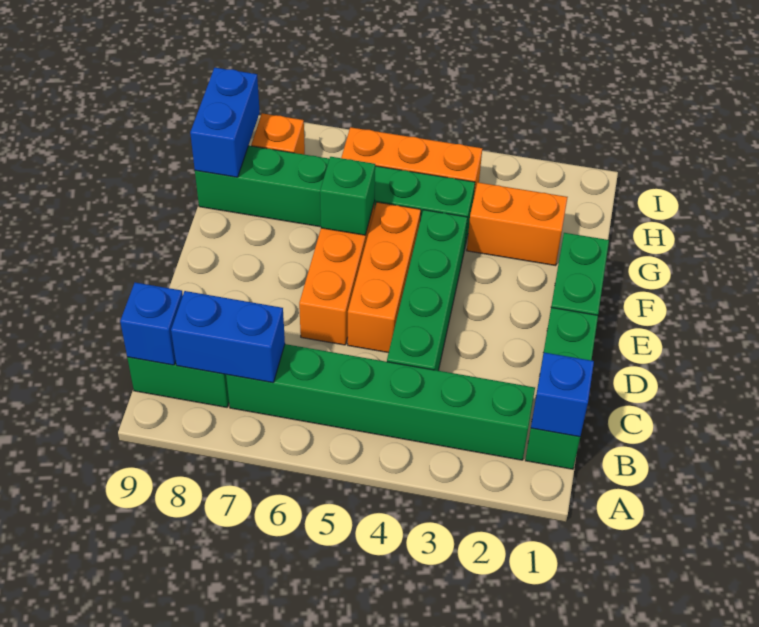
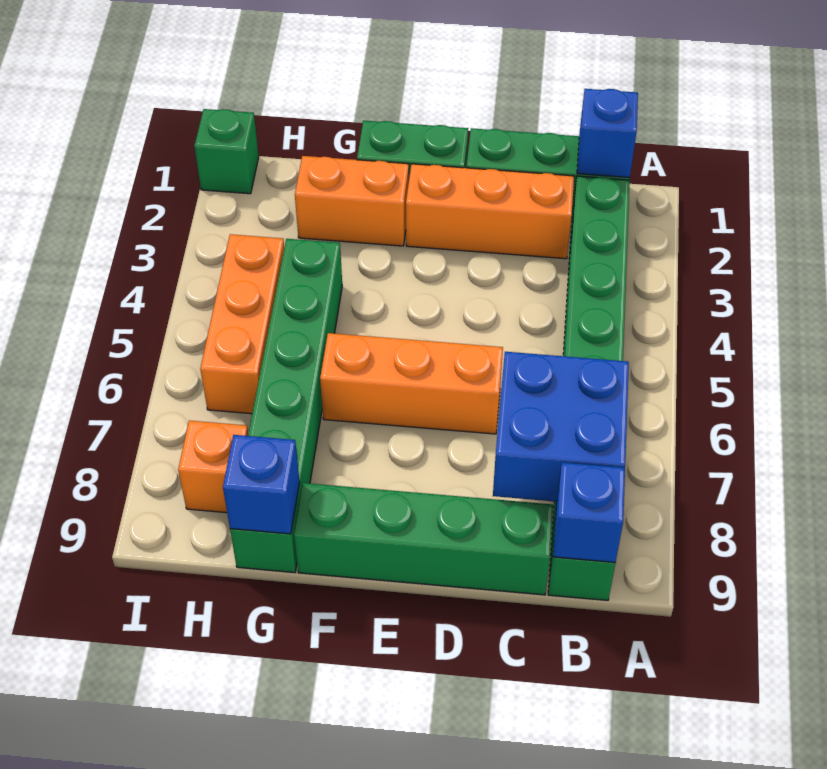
blue brick B7:B8 level 2 -> blue brick B7:C8 level 2
green brick C4:F4 level 1 -> green brick C9:F9 level 1
orange brick D5:F5 level 1 -> orange brick C2:E2 level 1
green brick F6 level 2 -> green brick I1 level 1
orange brick G2:G3 level 1 -> orange brick F2:G2 level 1
blue brick G9:H9 level 2 -> blue brick G9 level 2

